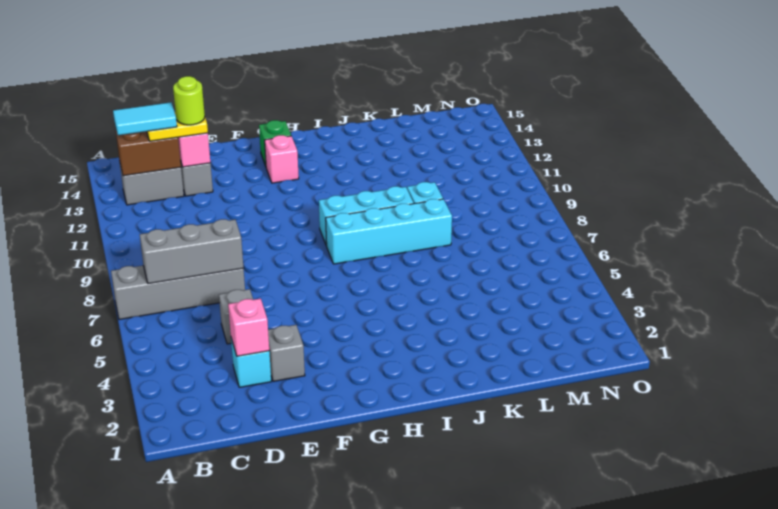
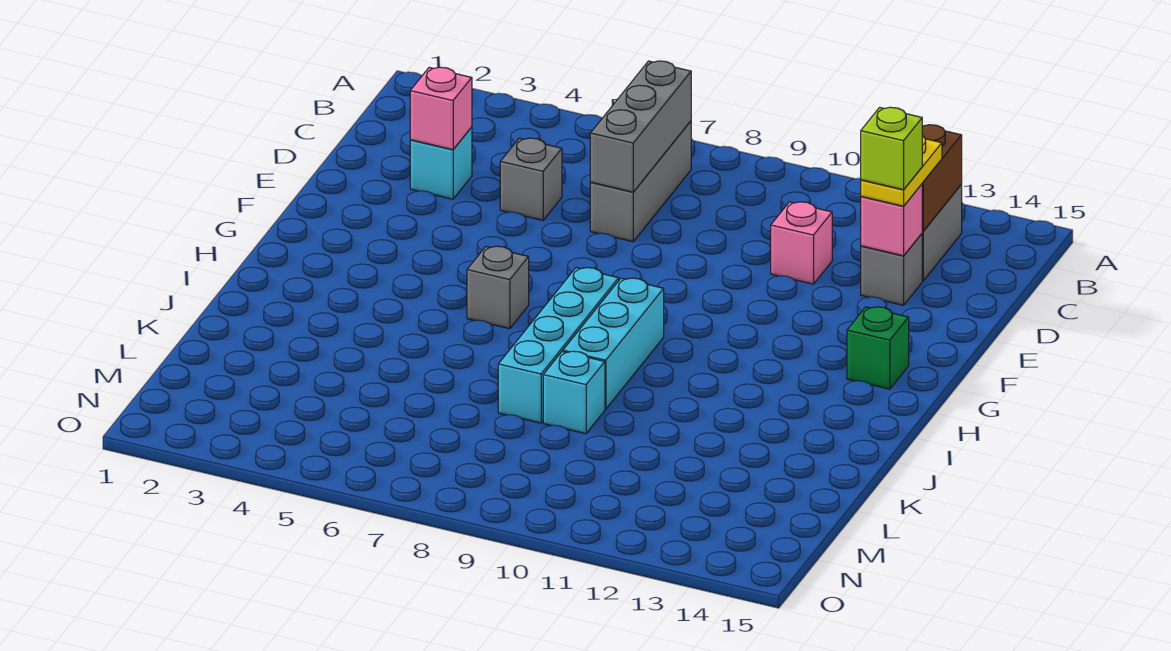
grey brick A7:D7 level 1 -> grey brick B7:D7 level 1
cyan tile B13:C13 level 4 -> none
lime round brick D13 level 4 -> lime brick D13 level 4
grey brick E3 level 1 -> grey brick H6 level 1
pink brick G13 level 1 -> pink brick D11 level 1

